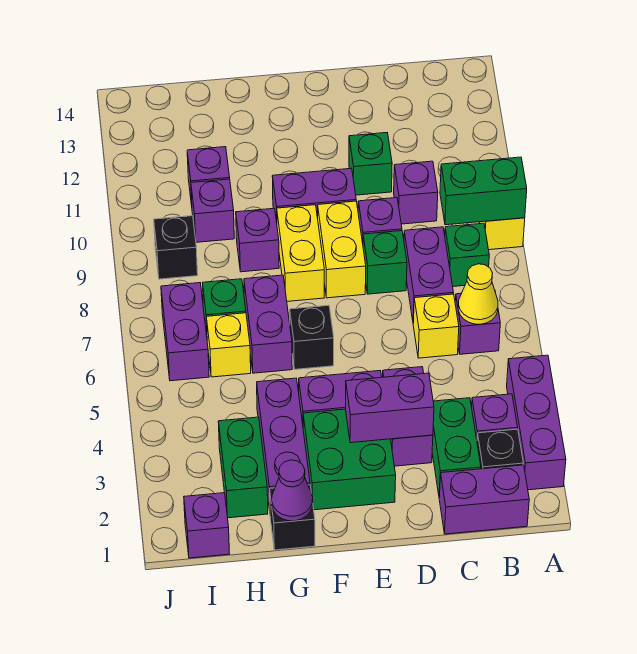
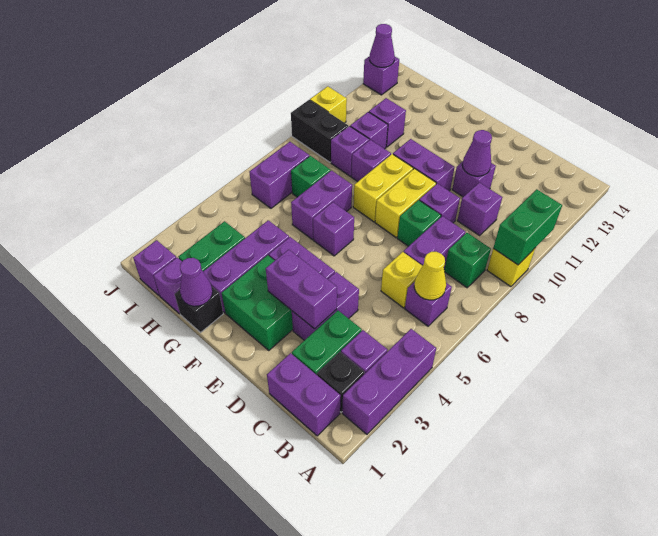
green brick A9:B9 level 2 -> green brick A9:A10 level 2
green brick D11 level 1 -> purple brick D11 level 1
none -> purple cone D11 level 2
black brick F6 level 1 -> purple brick F6 level 1
none -> purple brick H1 level 1
yellow brick H6 level 1 -> yellow brick J10 level 1
none -> purple brick H9 level 1
black brick I9 level 1 -> black brick I9:J9 level 1
none -> purple brick J13 level 1
none -> purple cone J13 level 2

